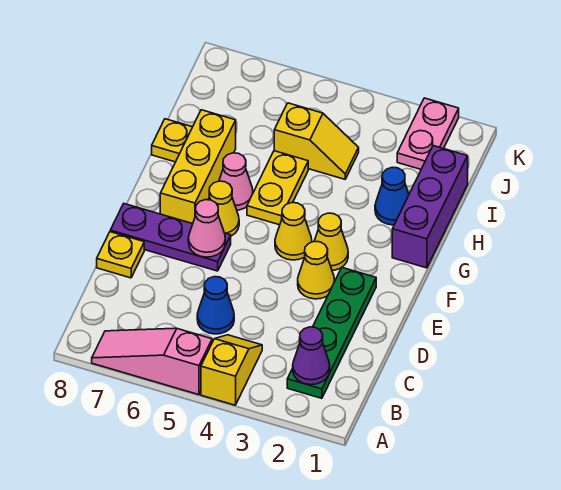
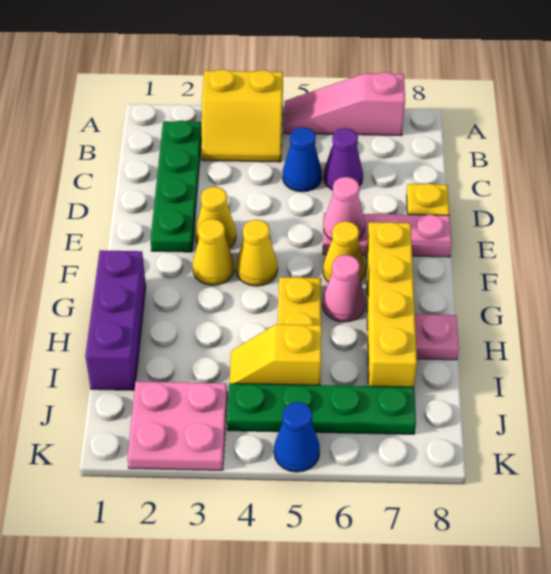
yellow slope A4:B4 level 1 top A -> yellow slope A3:B4 level 1 top A
pink slope A5:A7 level 1 top 5 -> pink slope A5:A7 level 1 top 7
purple cone B2 level 2 -> purple cone C6 level 1
purple plate E6:E8 level 1 -> pink plate E6:E8 level 1
yellow brick F7:H7 level 1 -> yellow brick F7:I7 level 1
blue cone H2 level 1 -> blue cone K5 level 1
yellow plate H8 level 1 -> pink plate H8 level 1
pink plate J2:K2 level 1 -> pink plate J2:K3 level 1
none -> green plate J4:J7 level 1

